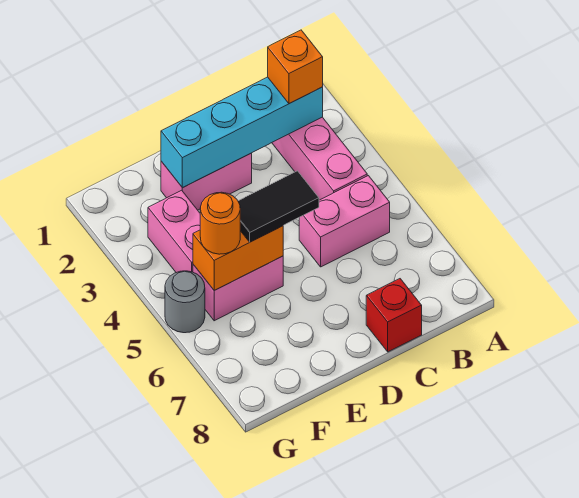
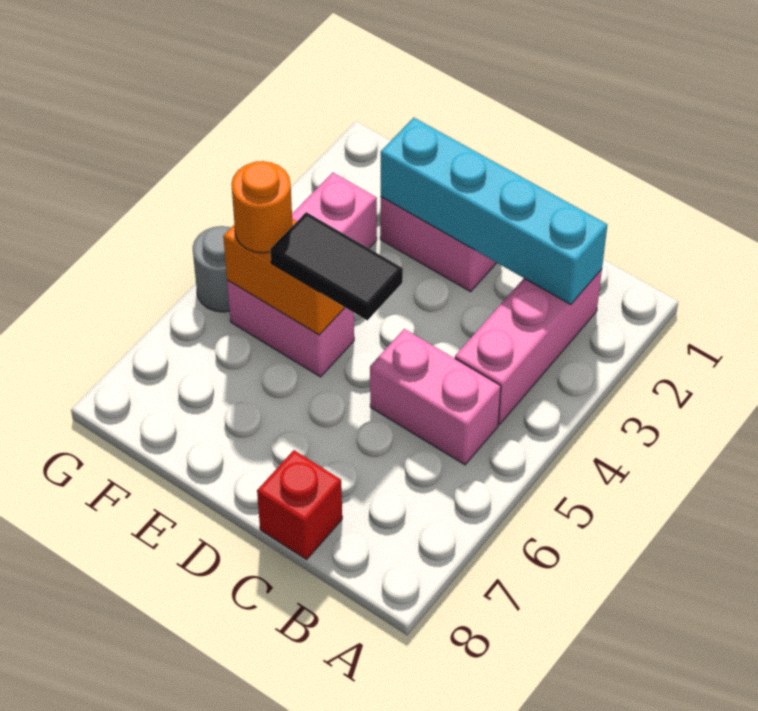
orange brick B2 level 3 -> none

